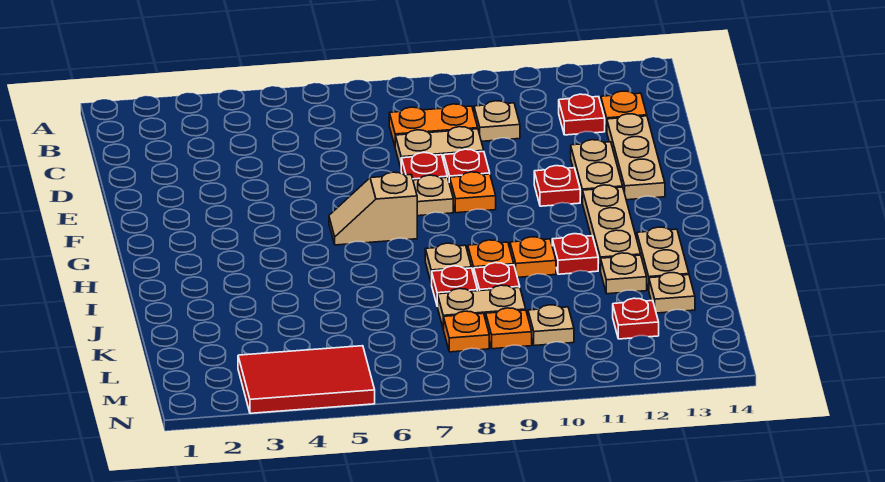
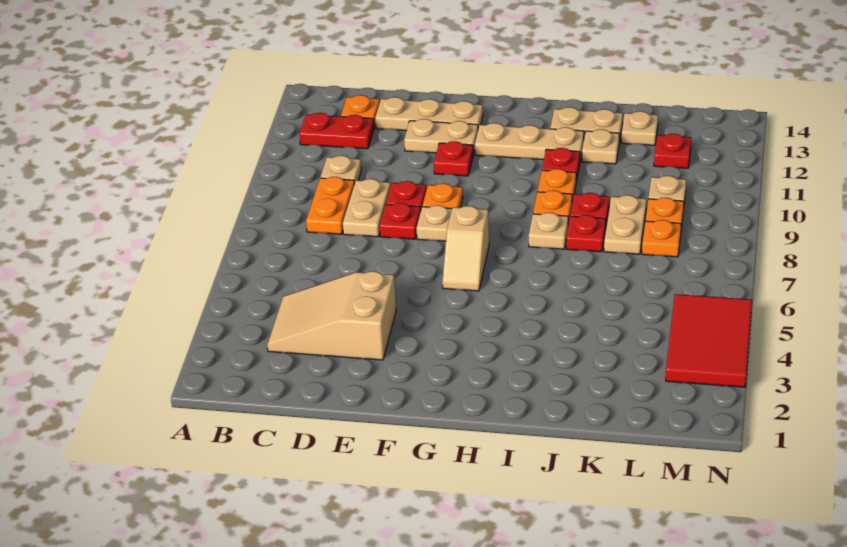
none -> tan slope C3:E4 level 1 top E
red plate C12 level 1 -> red plate B12:C12 level 1

